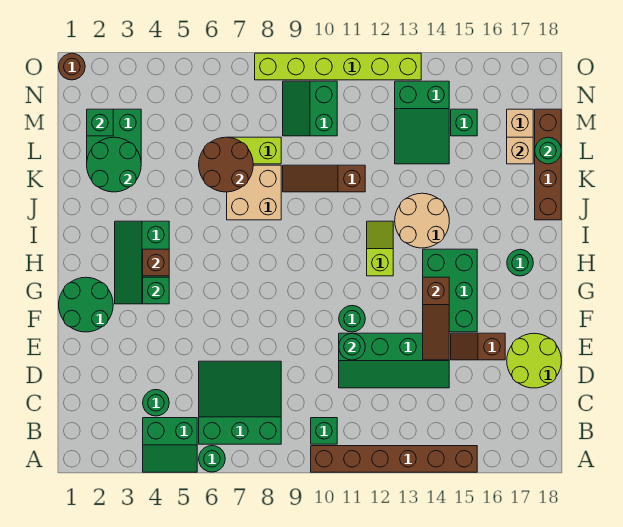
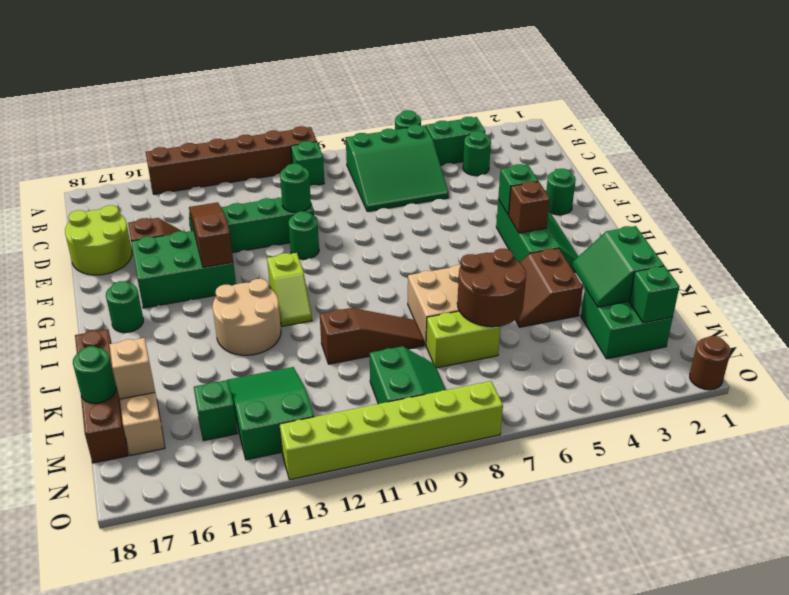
green round brick F1:G2 level 1 -> green round brick F2 level 1
green brick F14:H15 level 1 -> green brick F14:G16 level 1
none -> brown slope J4:K5 level 1 top 4
green round brick K2:L3 level 2 -> green slope K2:L3 level 2 top 2

